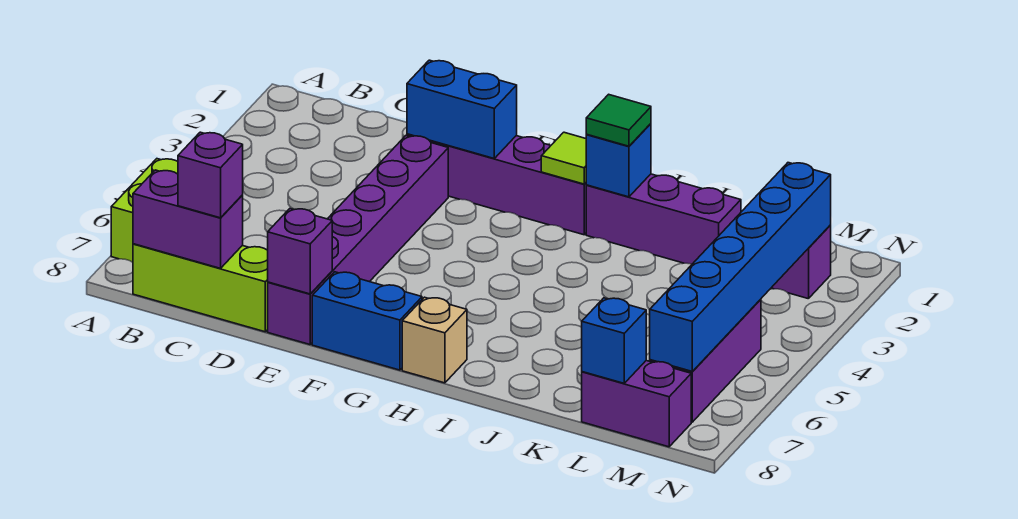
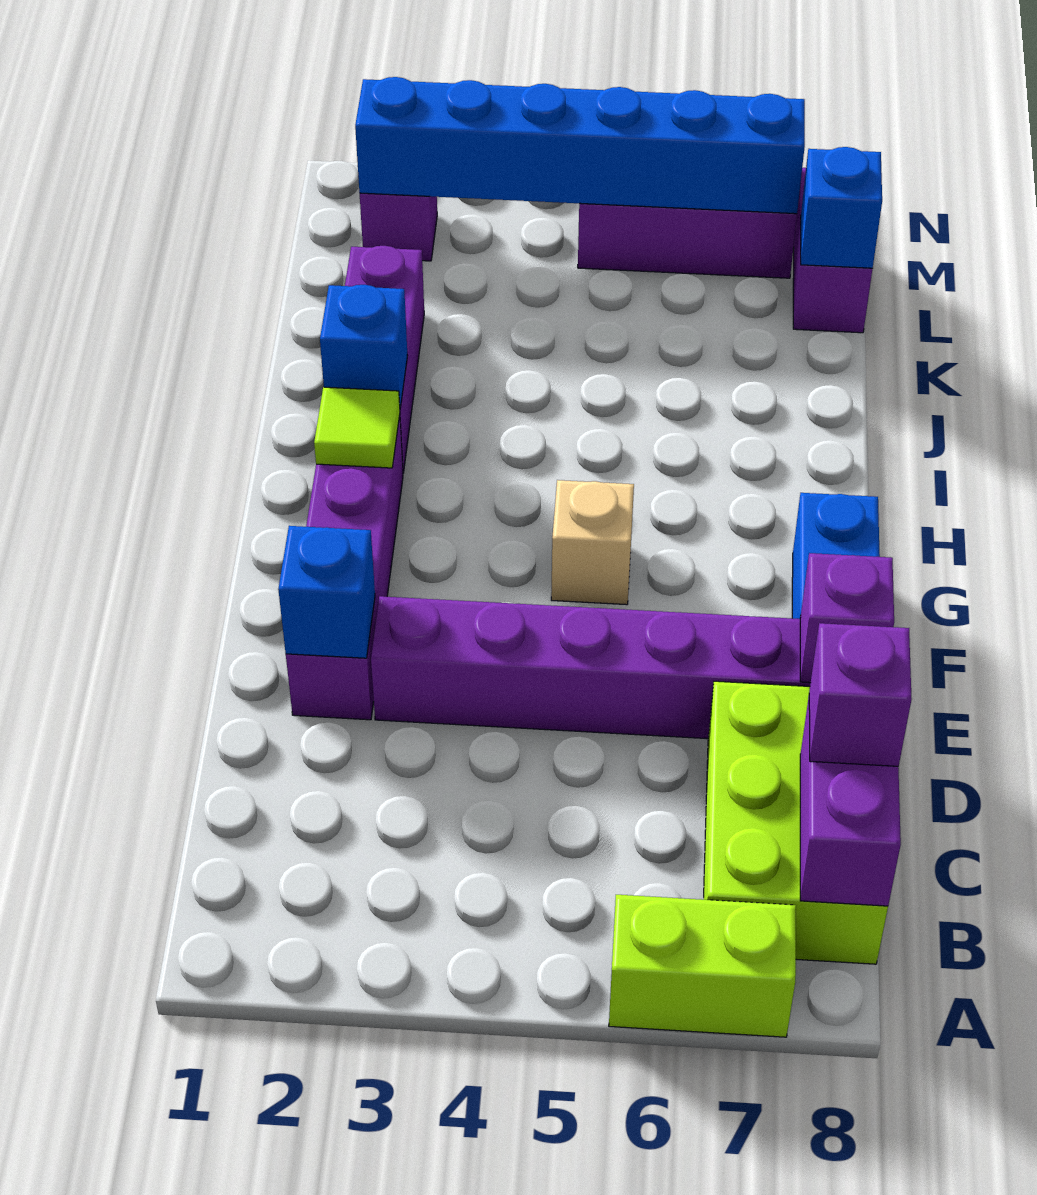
lime brick B8:D8 level 1 -> lime brick B7:D8 level 1
blue brick E2:F2 level 2 -> blue brick E2 level 2
tan brick H8 level 1 -> tan brick G5 level 1
green tile I2 level 3 -> none

